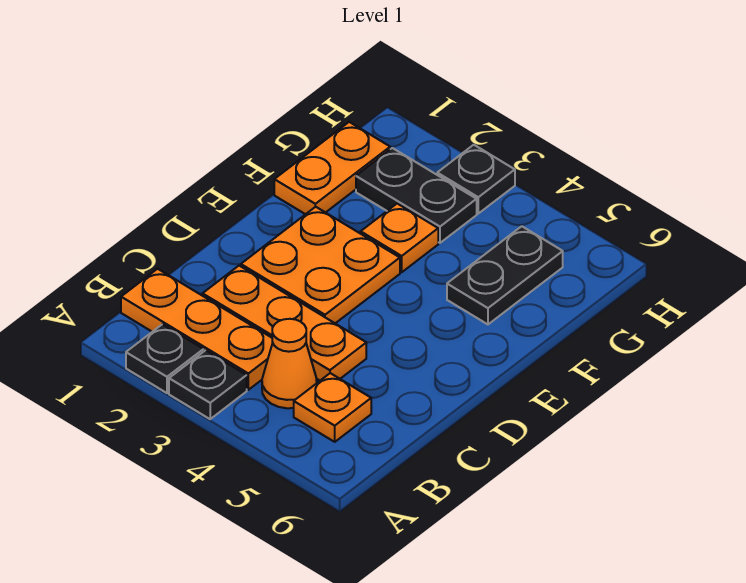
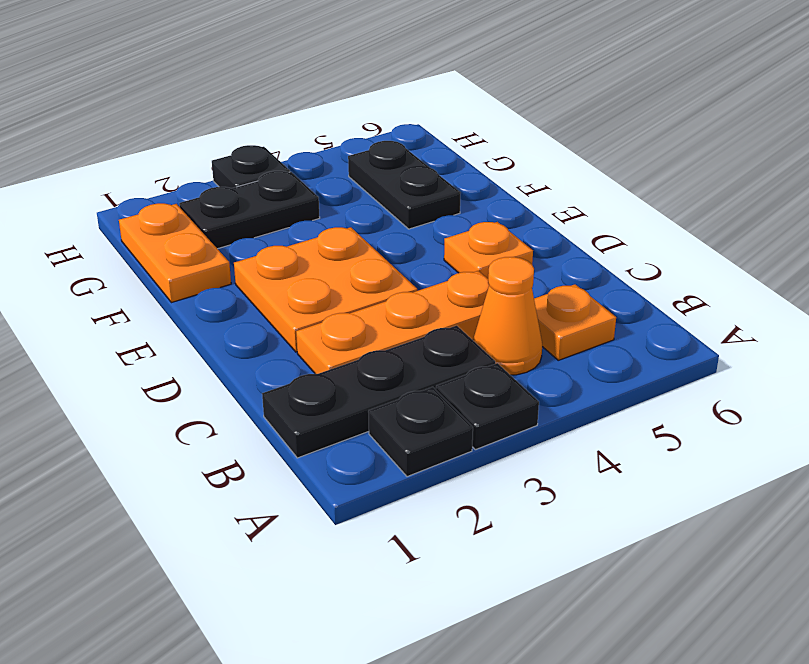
orange plate B1:B3 level 1 -> black plate B1:B3 level 1
orange plate F3 level 1 -> orange plate D5 level 1

